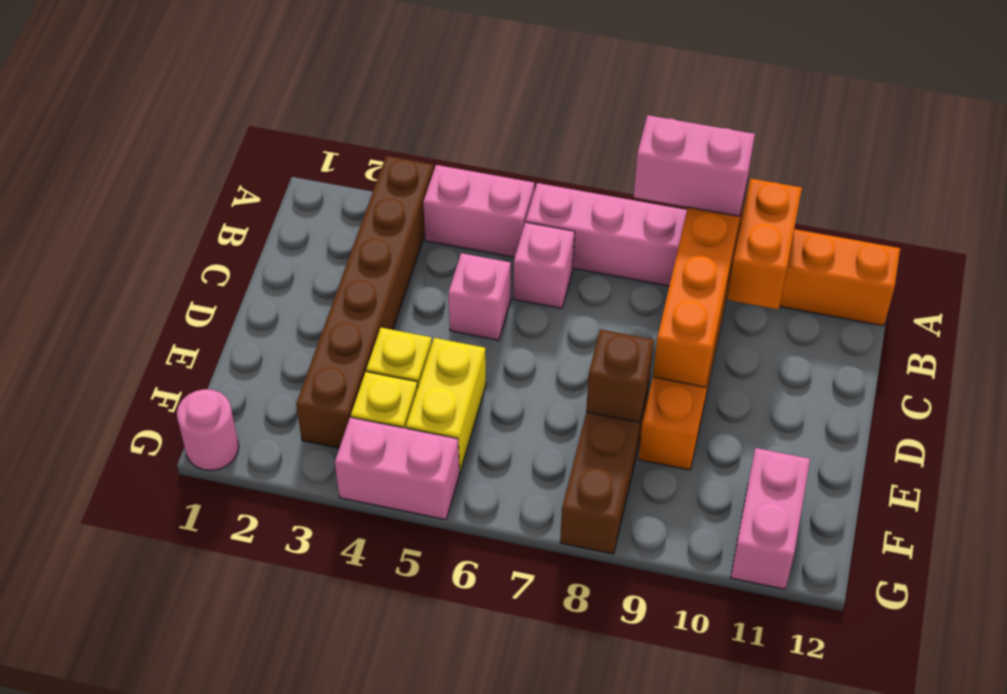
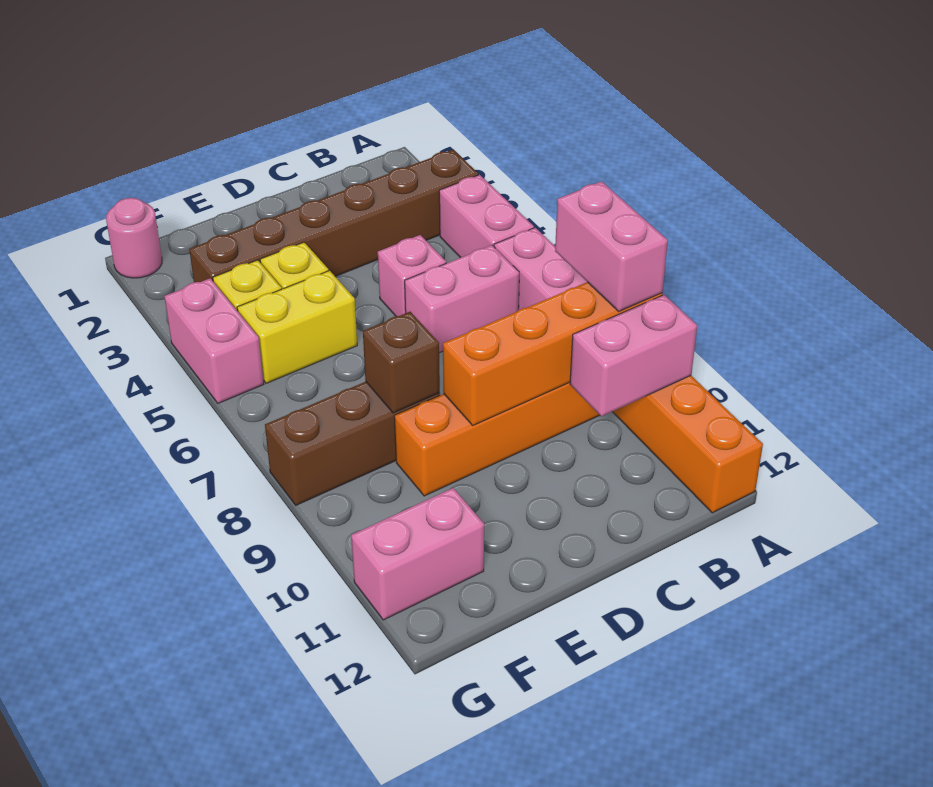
orange brick A10:B10 level 2 -> pink brick A10:B10 level 2
pink brick B6 level 1 -> pink brick B6:C6 level 1

